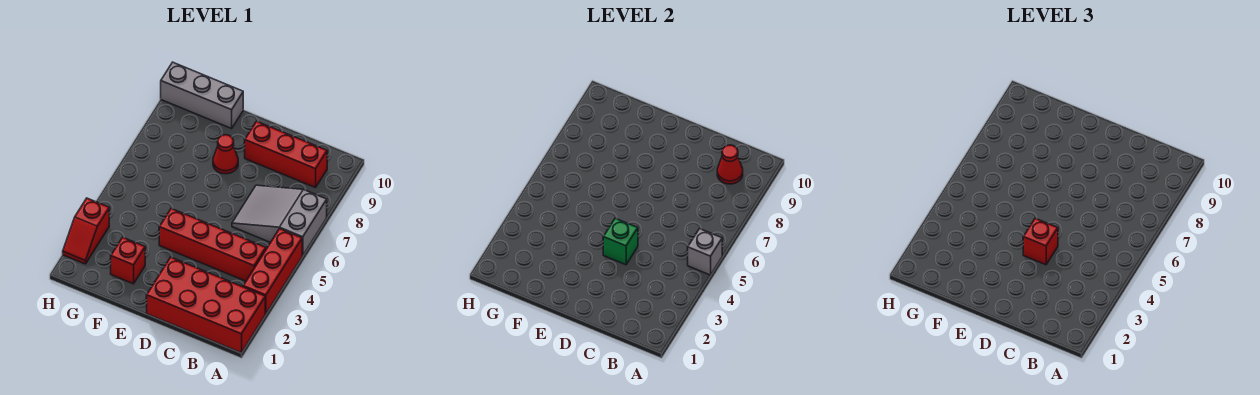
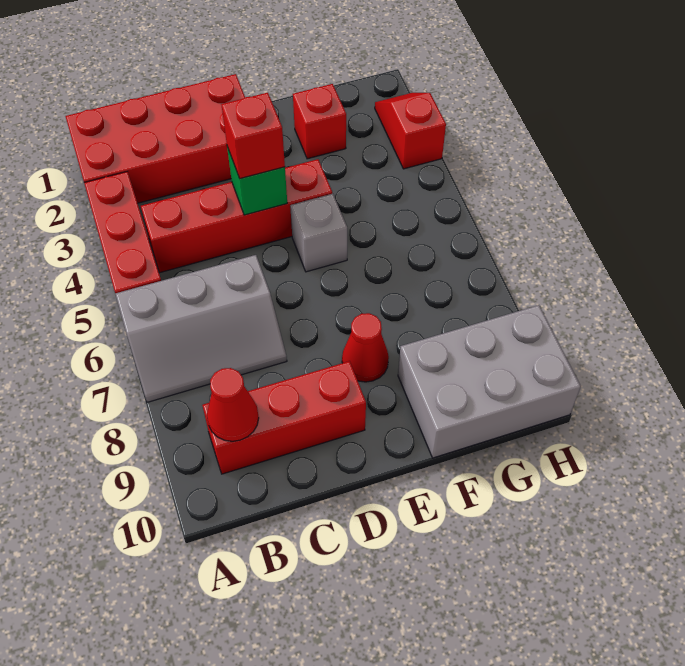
grey brick A5 level 2 -> grey brick E5 level 1
grey slope A6:C7 level 1 top A -> grey slope A6:C7 level 1 top 6
grey brick F10:H10 level 1 -> grey brick F9:H10 level 1

